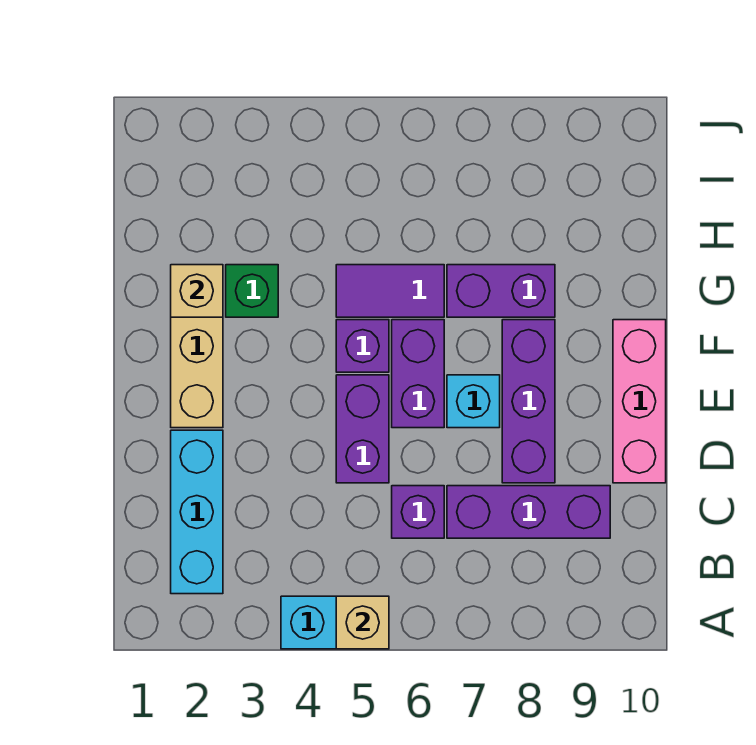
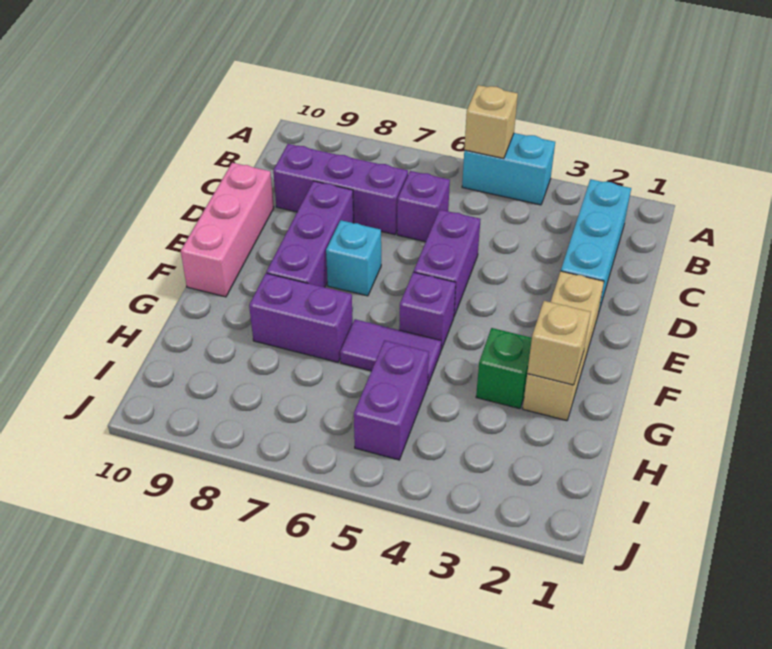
purple brick E6:F6 level 1 -> purple brick H5:I5 level 1

